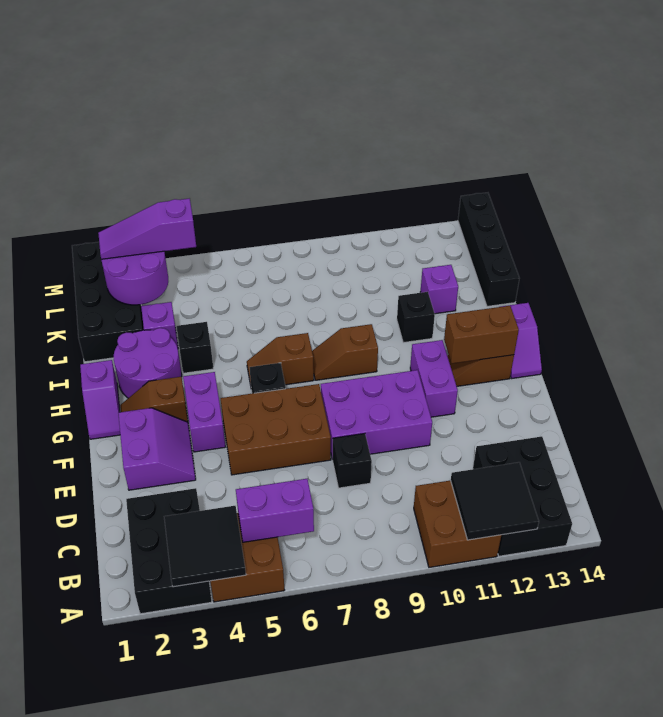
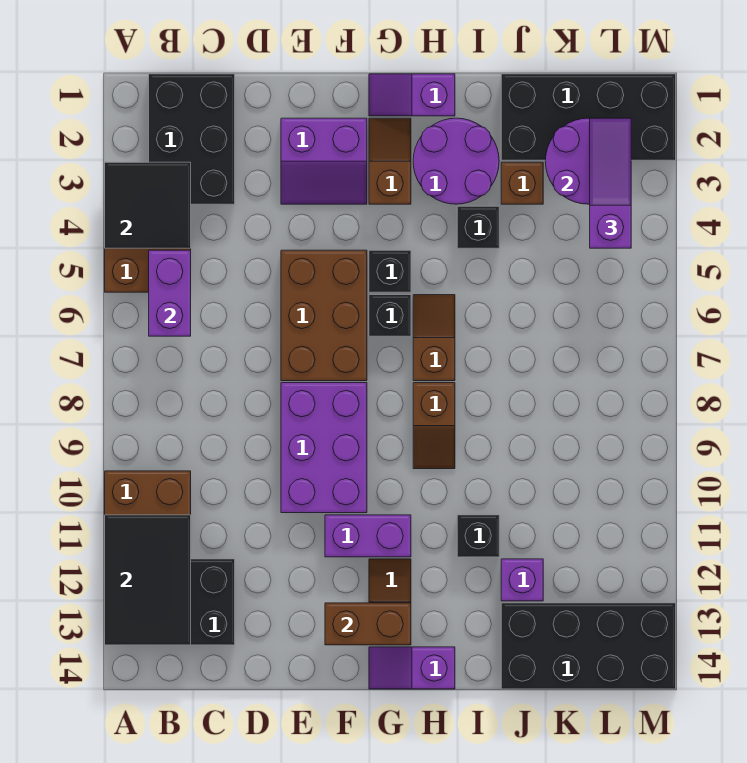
black brick A2:C3 level 1 -> black brick B1:C3 level 1
black tile A11:B12 level 2 -> black tile A11:B13 level 2
black brick D8 level 1 -> black brick G5 level 1
purple brick F4:G4 level 1 -> none
brown brick G12:G13 level 2 -> brown brick F13:G13 level 2
brown slope H8:H9 level 1 top 9 -> brown slope H8:H9 level 1 top 8
purple brick J3 level 1 -> brown brick J3 level 1
black brick J14:M14 level 1 -> black brick J13:M14 level 1

